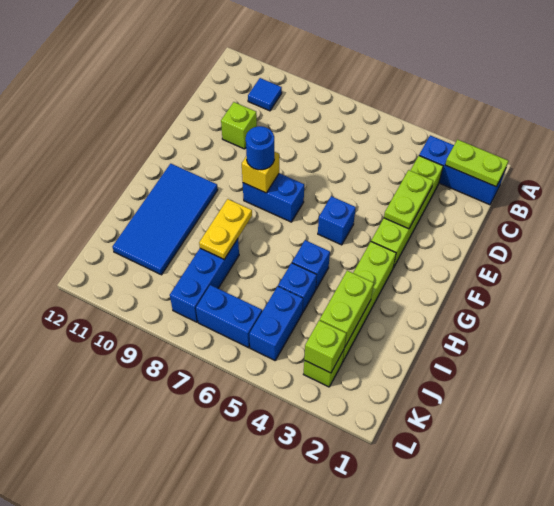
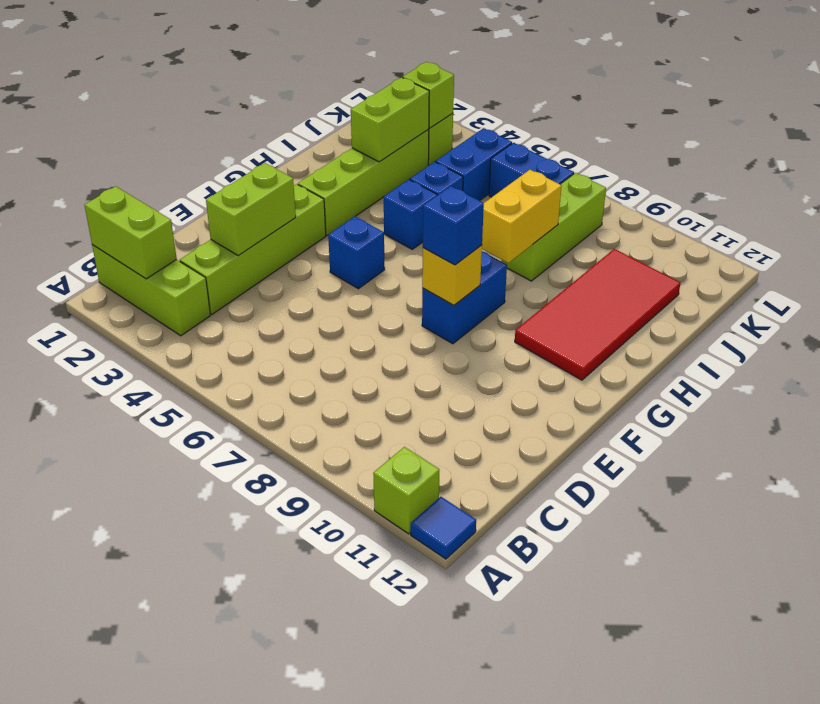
blue brick B1:B3 level 1 -> lime brick B1:B3 level 1
lime plate B1:B2 level 2 -> lime brick B1:B2 level 2
blue tile B10 level 1 -> blue tile A12 level 1
lime plate D3:E3 level 2 -> lime brick D3:E3 level 2
lime brick D10 level 1 -> lime brick A11 level 1
blue brick F7:F8 level 1 -> blue brick F8:G8 level 1
blue round brick F8 level 3 -> blue brick F8 level 3
blue tile G10:J11 level 1 -> red tile G10:J11 level 1
yellow plate H8:I8 level 2 -> yellow brick H8:I8 level 2
blue brick I8:K8 level 1 -> lime brick I8:K8 level 1

